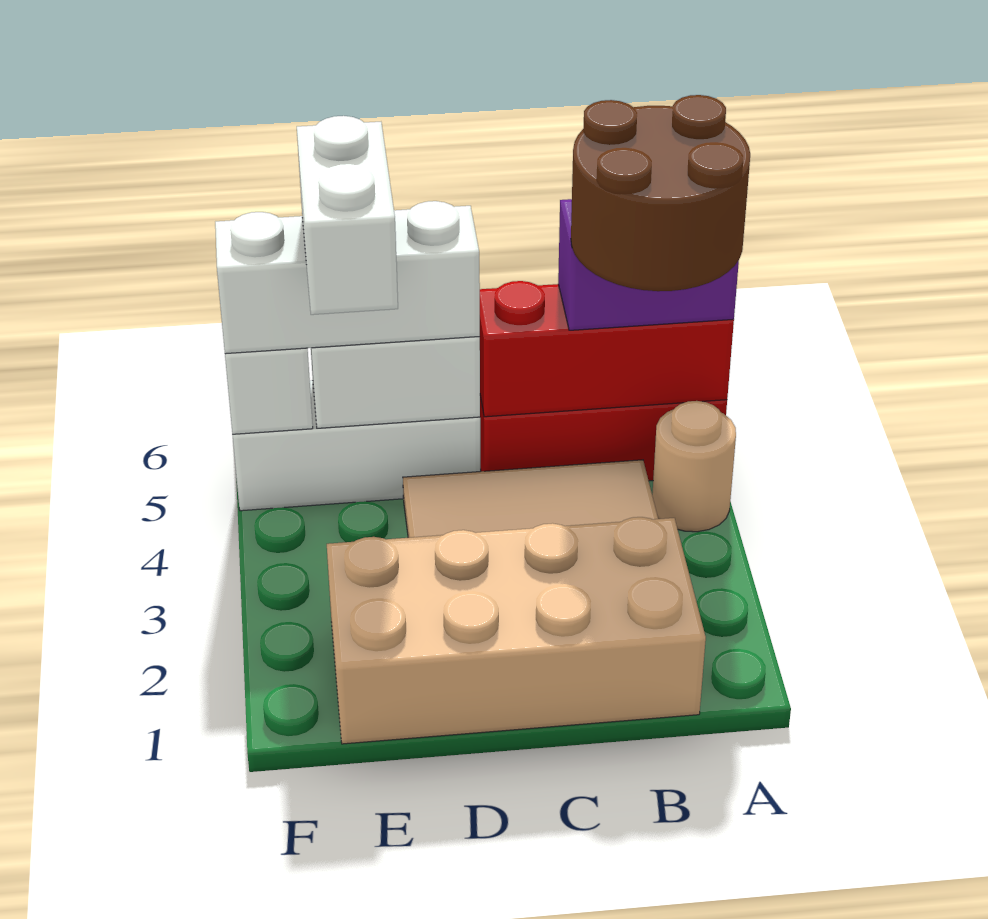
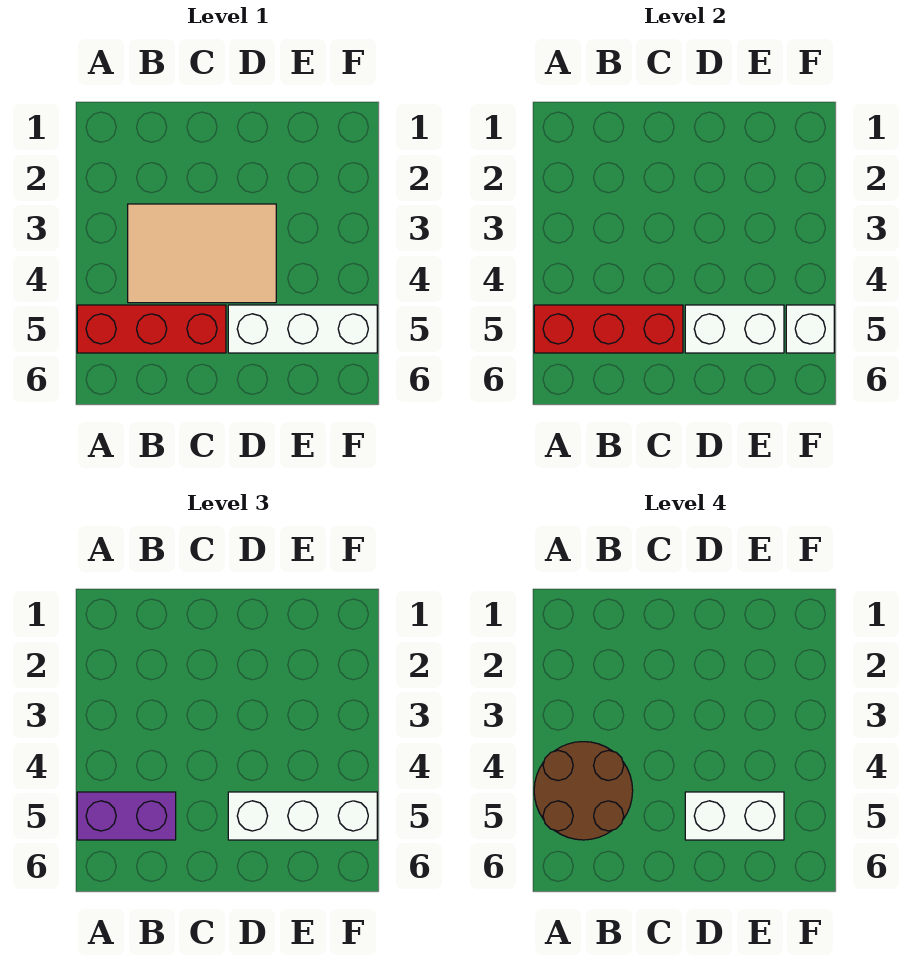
tan round brick A4 level 1 -> none
tan brick B1:E2 level 1 -> none
white brick E4:E5 level 4 -> white brick D5:E5 level 4

